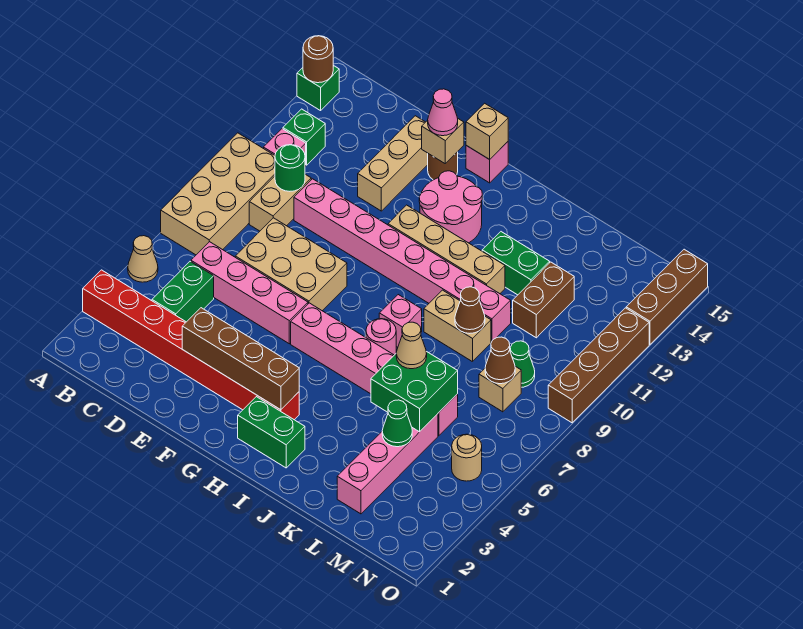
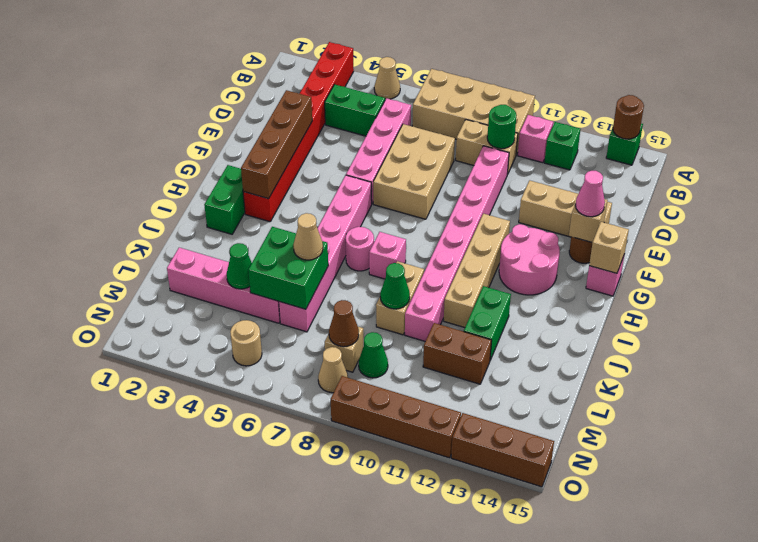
brown cone K9 level 2 -> green cone K9 level 2
none -> tan cone N8 level 1

